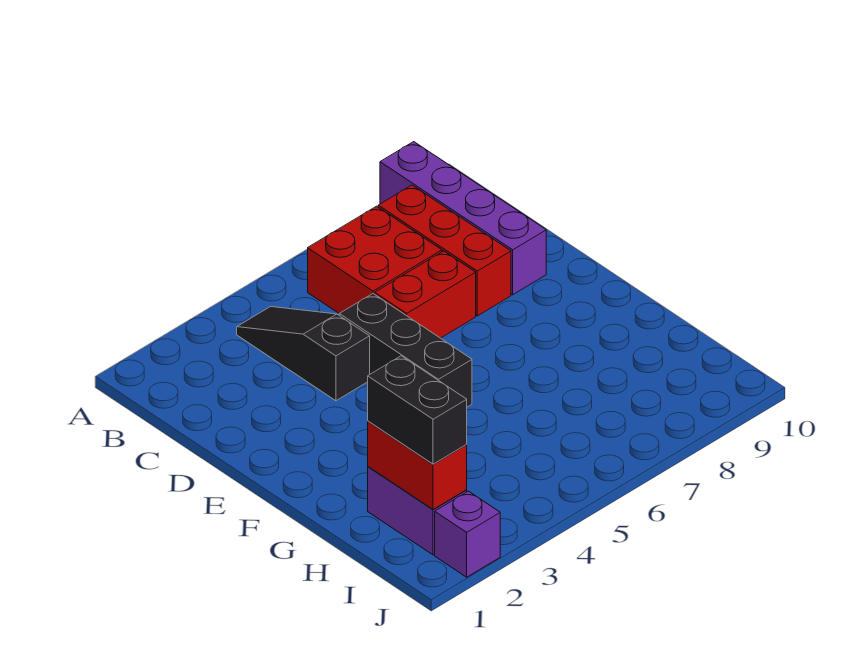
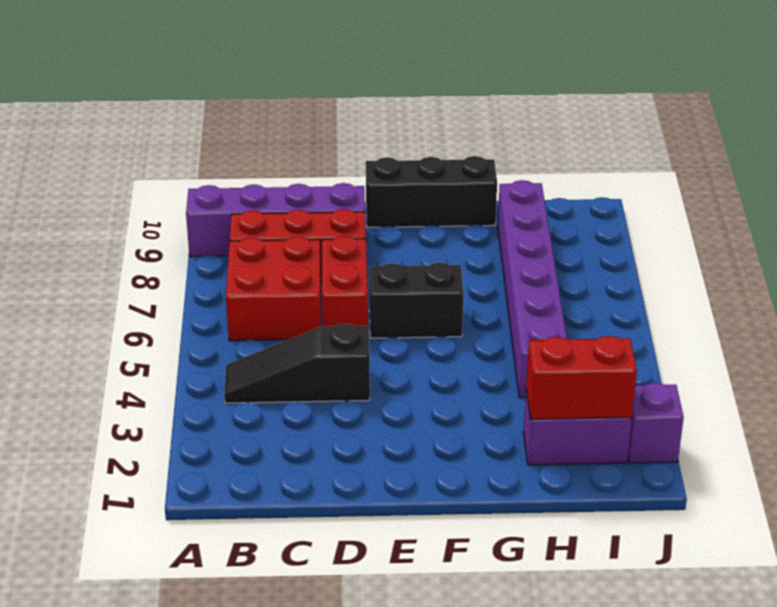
black brick D5:F5 level 1 -> black brick E10:G10 level 1
black brick H2:I2 level 3 -> black brick E6:F6 level 1
none -> purple brick H4:H9 level 1

